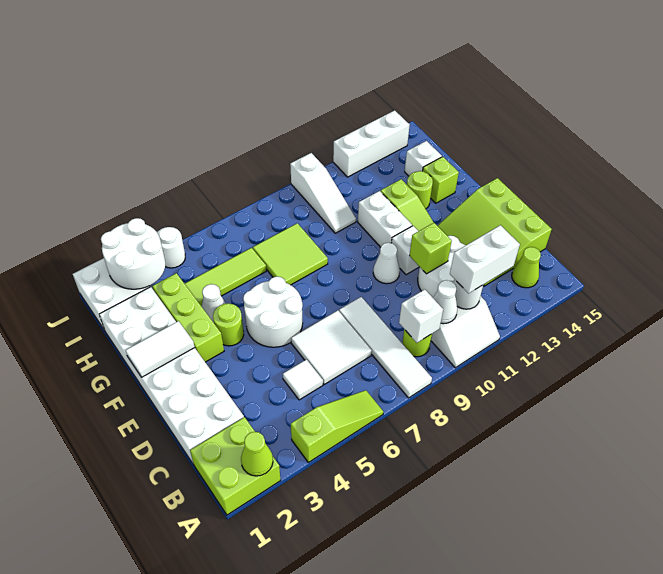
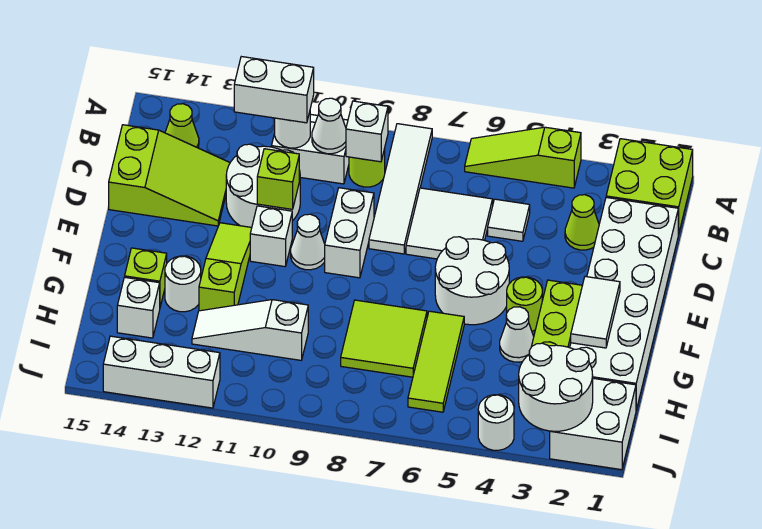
lime cone A2 level 2 -> lime cone C3 level 1
lime slope C13:E15 level 1 top 15 -> lime slope C13:D15 level 1 top 15
white tile F1:F2 level 2 -> white tile F2:G2 level 2
white brick F11:G11 level 1 -> white brick D9:E9 level 1
lime round brick G13 level 1 -> white round brick G13 level 1
lime tile H4:H6 level 1 -> lime tile G6:I6 level 1
white slope H10:J10 level 1 top J -> white slope H10:H12 level 1 top 10

